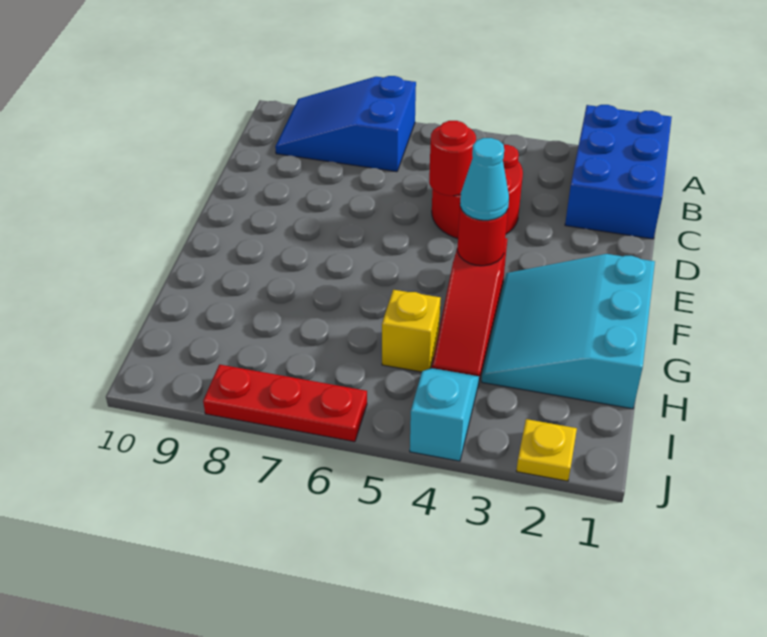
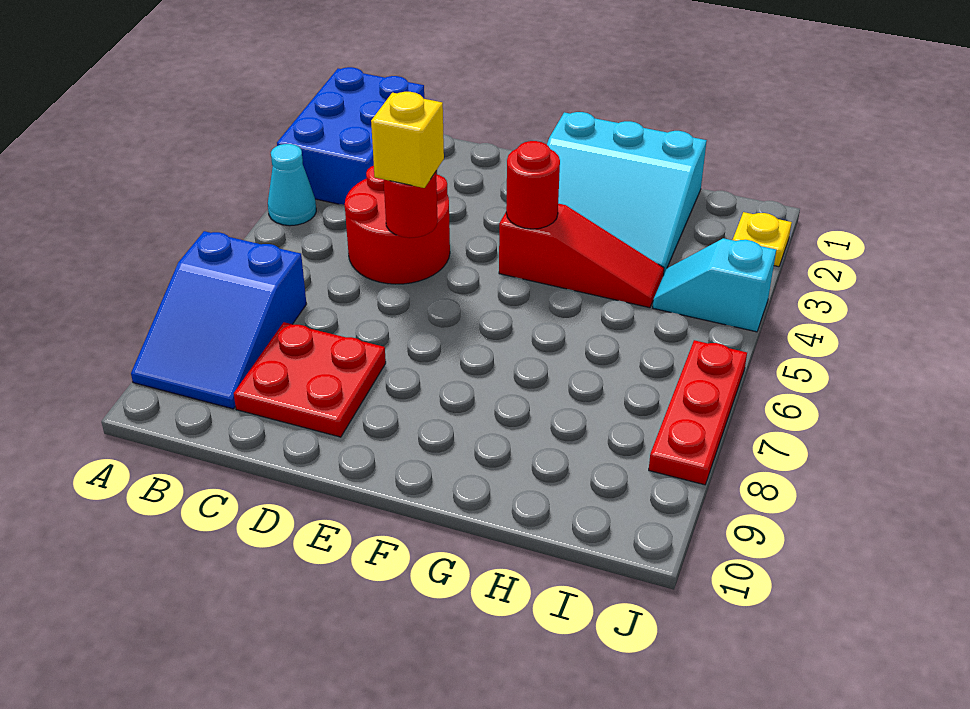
blue brick A1:C2 level 1 -> blue brick A1:B3 level 1
none -> red plate C8:D9 level 1
cyan cone F4 level 3 -> cyan cone A4 level 1
yellow brick H5 level 1 -> yellow brick D5 level 3

